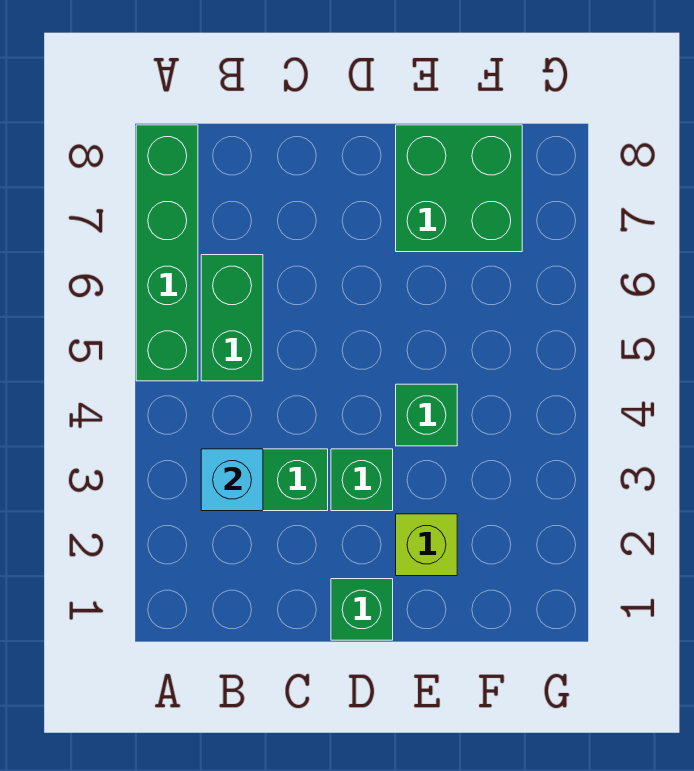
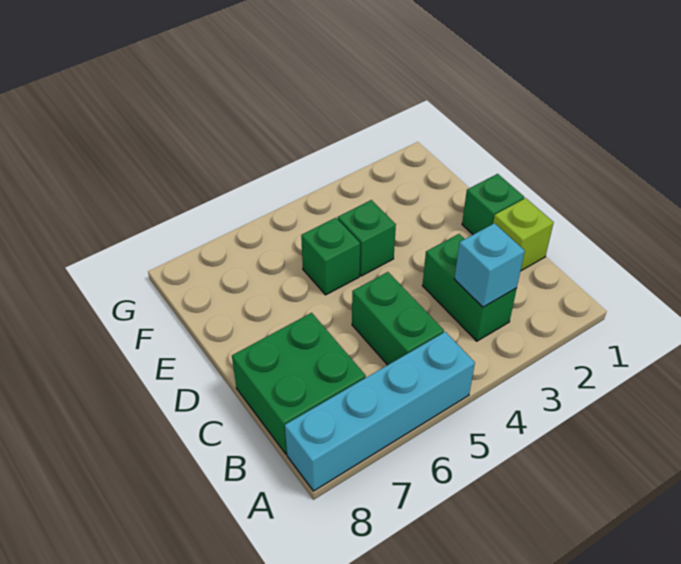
green brick A5:A8 level 1 -> cyan brick A5:A8 level 1
green brick B5:B6 level 1 -> green brick B5:C5 level 1
green brick D3 level 1 -> green brick E5 level 1
lime brick E2 level 1 -> lime brick C1 level 1
green brick E7:F8 level 1 -> green brick B7:C8 level 1

